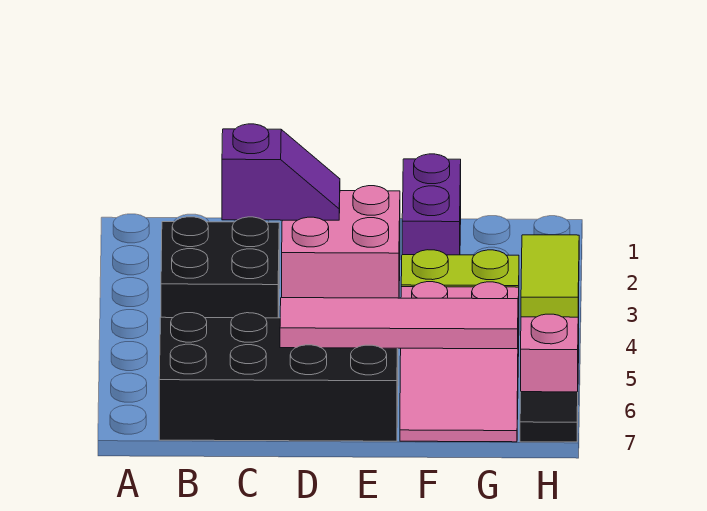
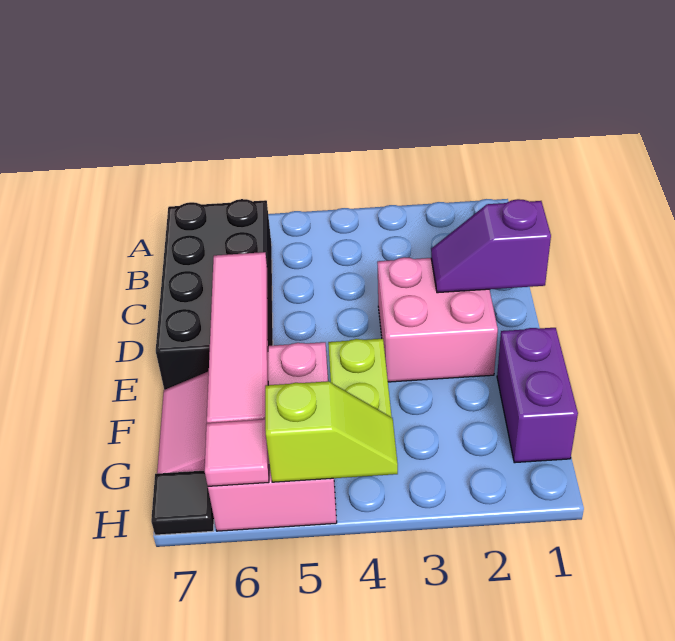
black brick B3:C4 level 1 -> none
purple slope C2:D2 level 2 top C -> purple slope D1:D2 level 2 top 1
purple brick F1:F2 level 1 -> purple brick F1:G1 level 1
lime tile H4:H5 level 2 -> lime slope H4:H5 level 2 top 5
none -> pink tile H6 level 2

